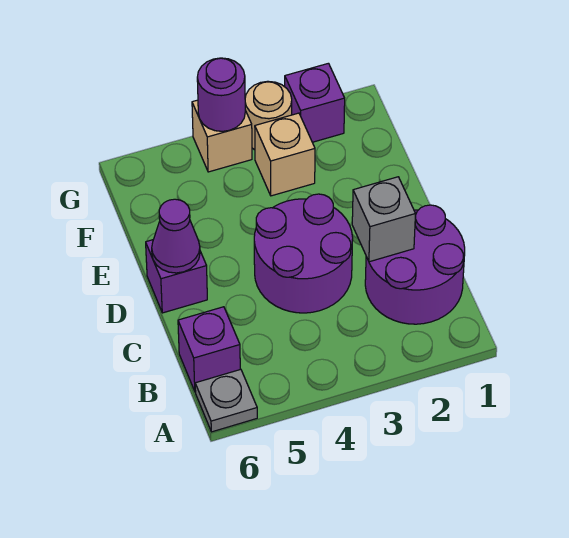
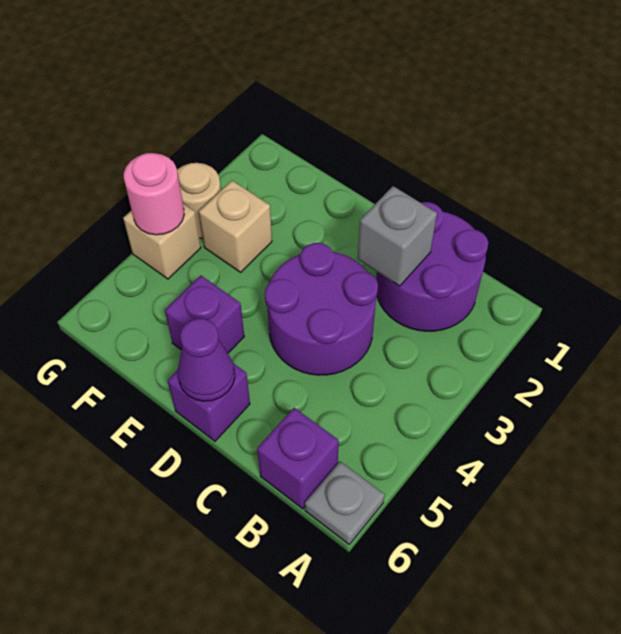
purple brick G2 level 1 -> purple brick E5 level 1
purple round brick G4 level 2 -> pink round brick G4 level 2

